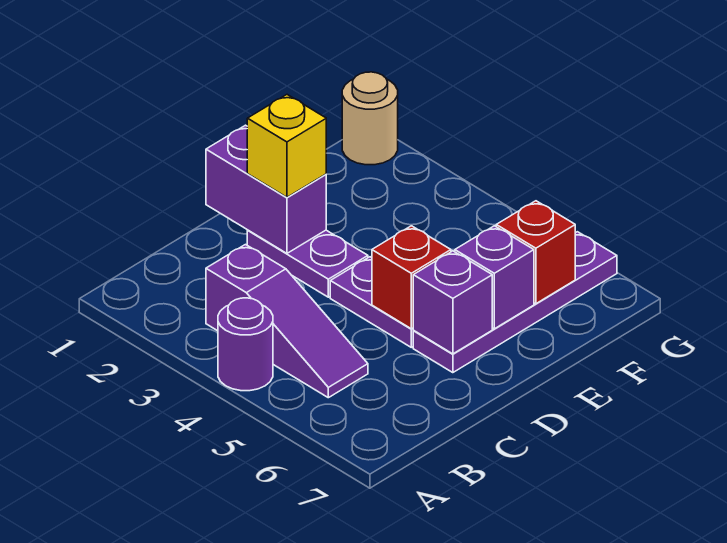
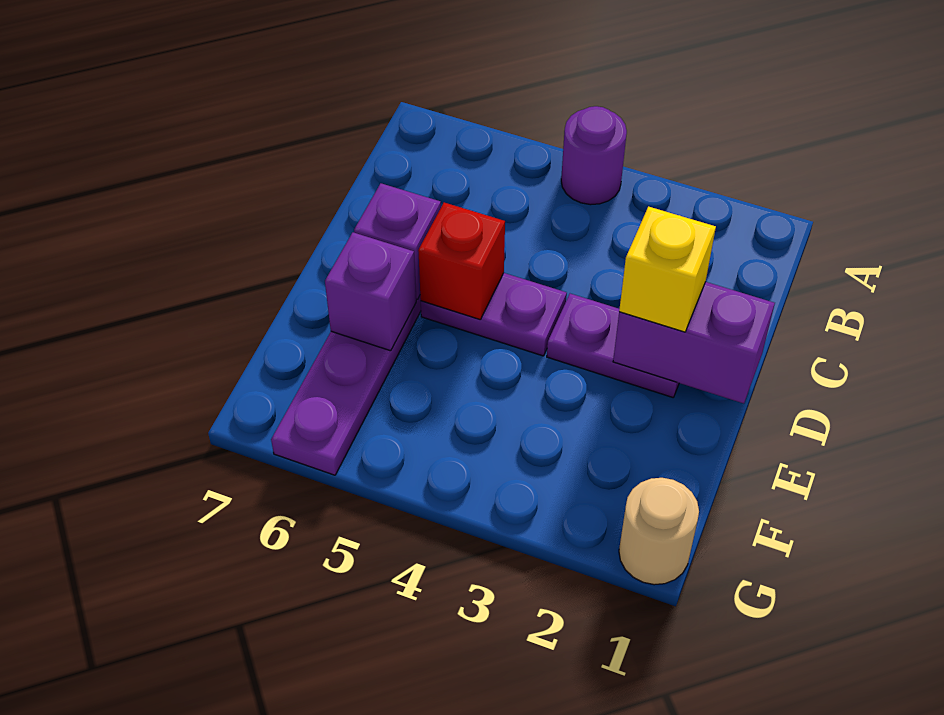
purple slope B3:B5 level 1 top 3 -> none
red brick F6 level 2 -> none

